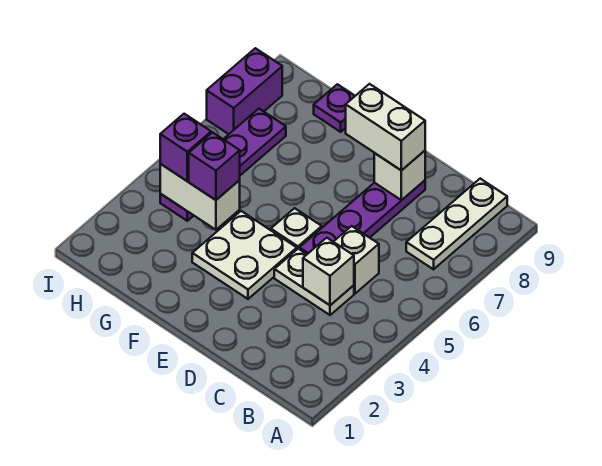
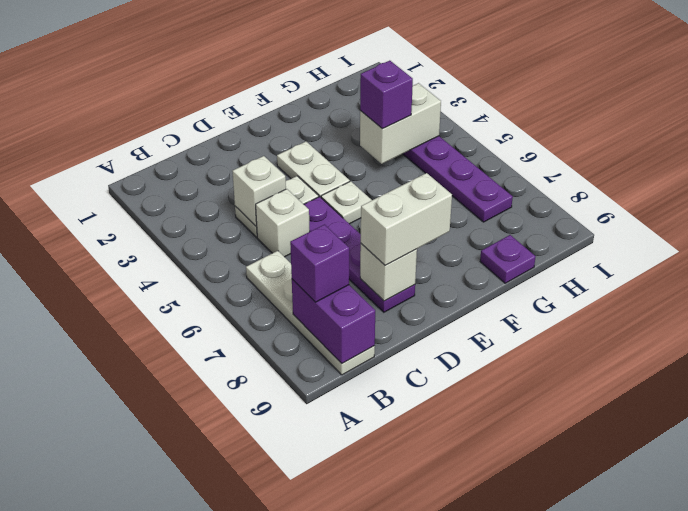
white plate B7:B9 level 1 -> white plate B6:B9 level 1
white plate E3:F4 level 1 -> white plate E3:E4 level 1
purple brick H4 level 3 -> purple brick B8 level 3
purple brick I7:I8 level 1 -> purple brick B8:B9 level 2

